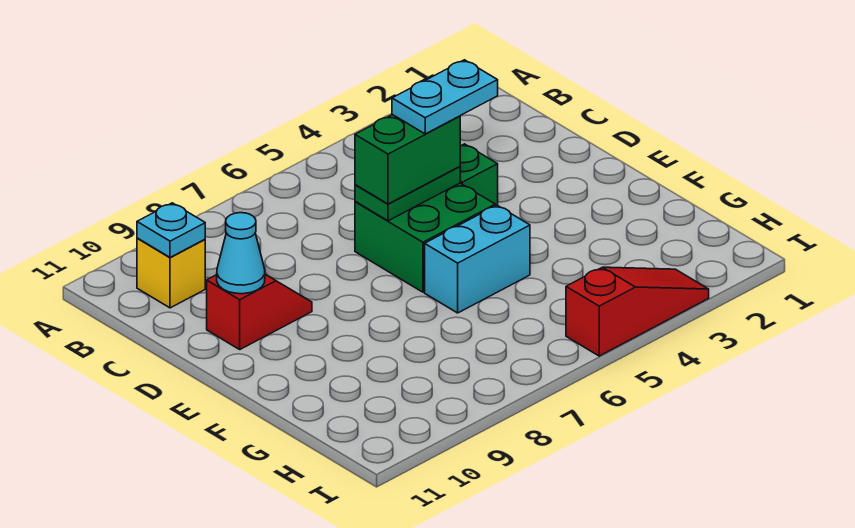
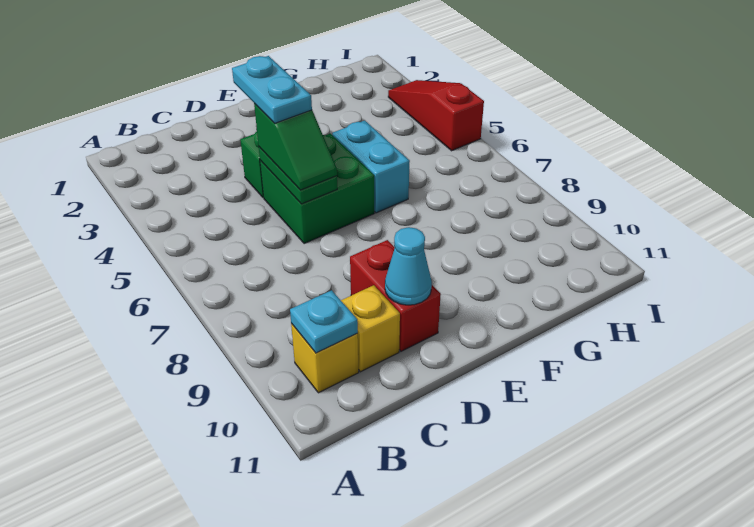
none -> yellow brick C10 level 1
green brick D5:D6 level 3 -> green slope D5:D6 level 3 top 5
red slope D9:D10 level 1 top 10 -> red brick D9:D10 level 1

